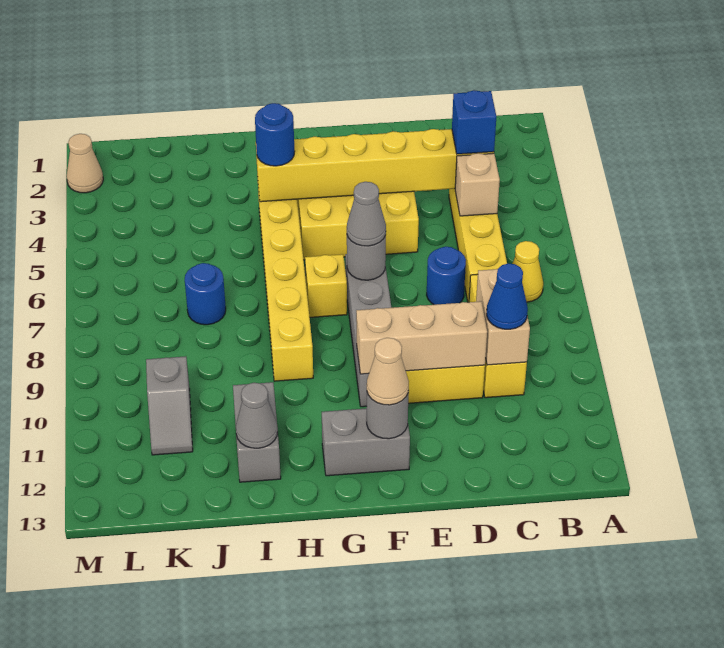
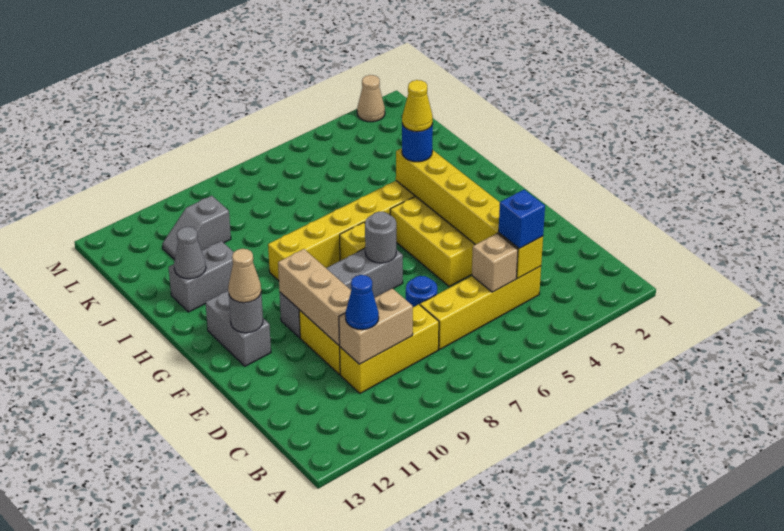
yellow cone B7 level 1 -> yellow cone H4 level 4
grey cone F7 level 3 -> none
blue round brick J7 level 1 -> none

